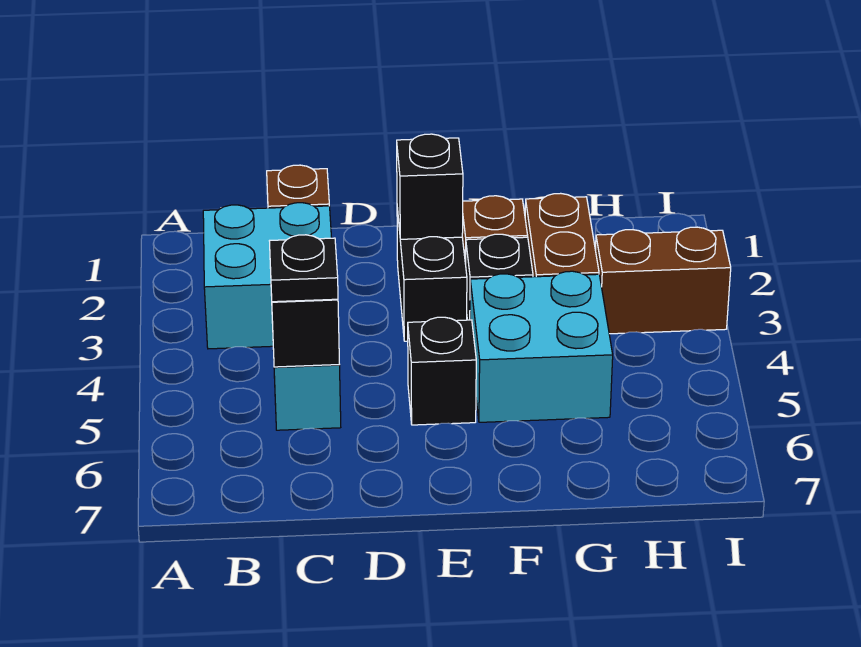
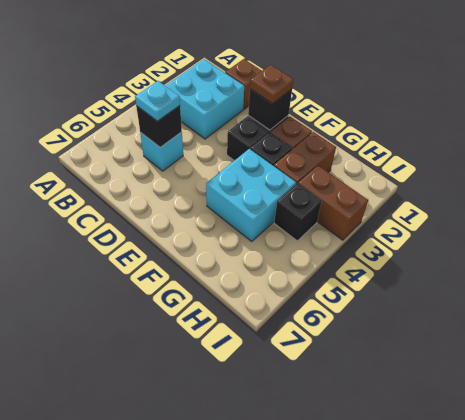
black plate C5 level 3 -> cyan plate C5 level 3
none -> brown plate E2 level 3
black brick E5 level 1 -> black brick H4 level 1

